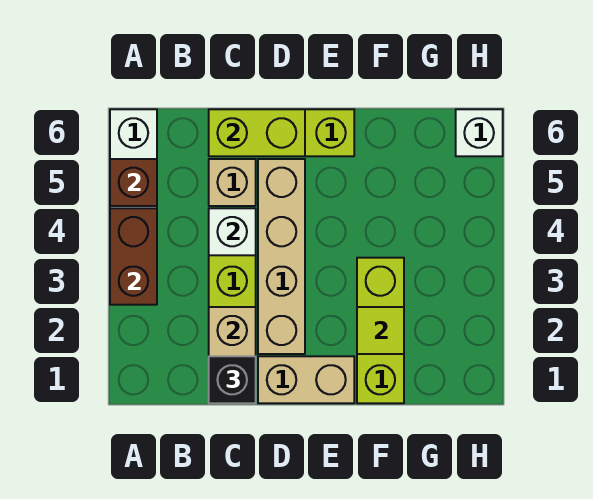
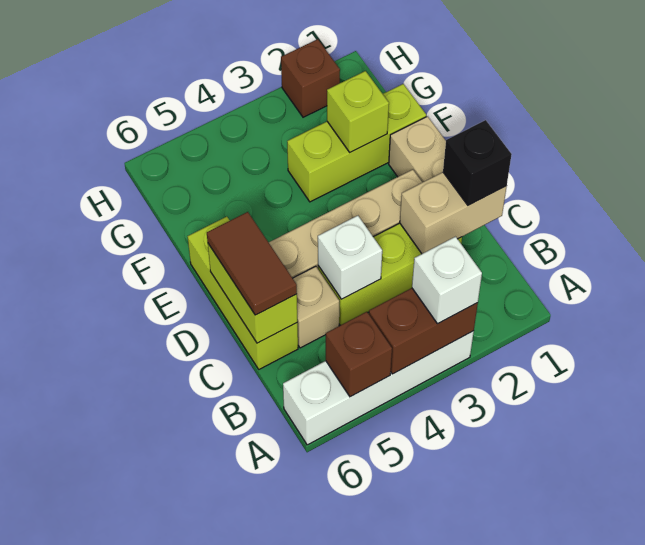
none -> brown tile C6:D6 level 3
lime tile F2 level 2 -> lime brick F2 level 2
none -> brown brick H2 level 1
white brick H6 level 1 -> white brick A3 level 3

